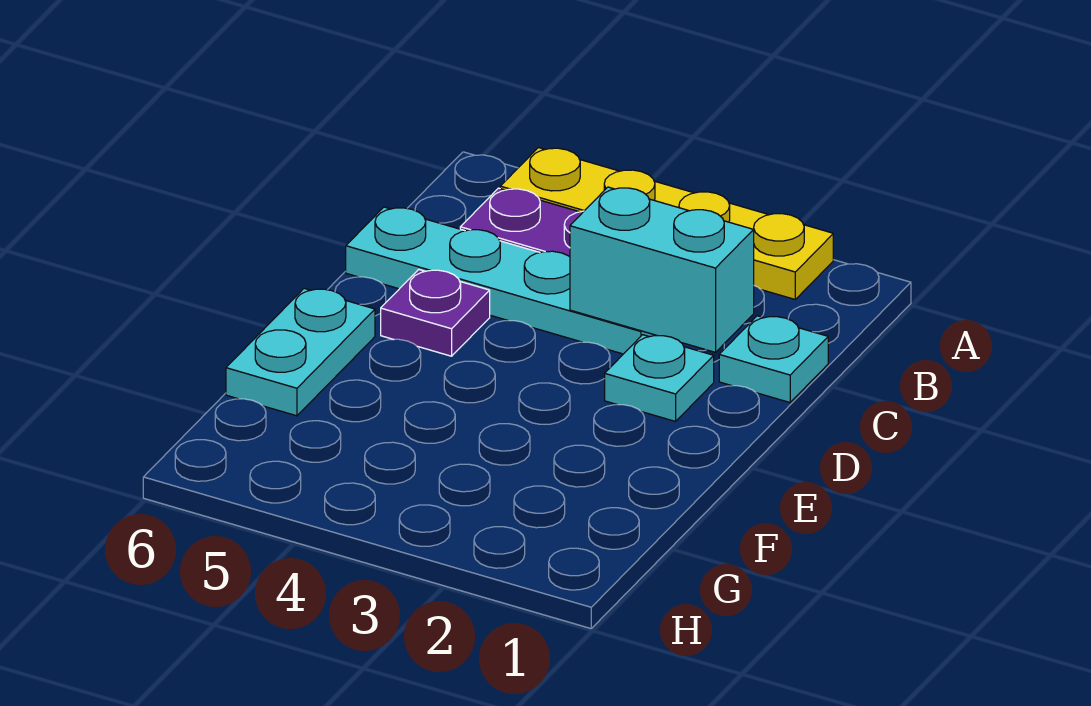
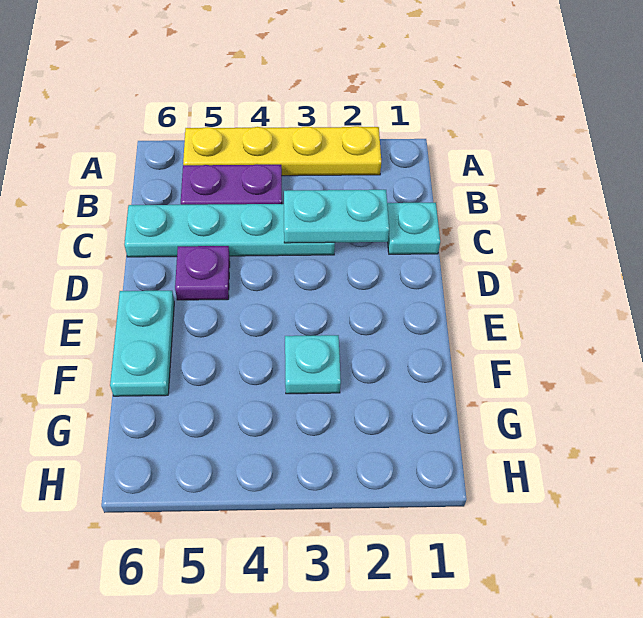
cyan brick C2:C3 level 2 -> cyan plate C2:C3 level 2
cyan plate D2 level 1 -> cyan plate F3 level 1

